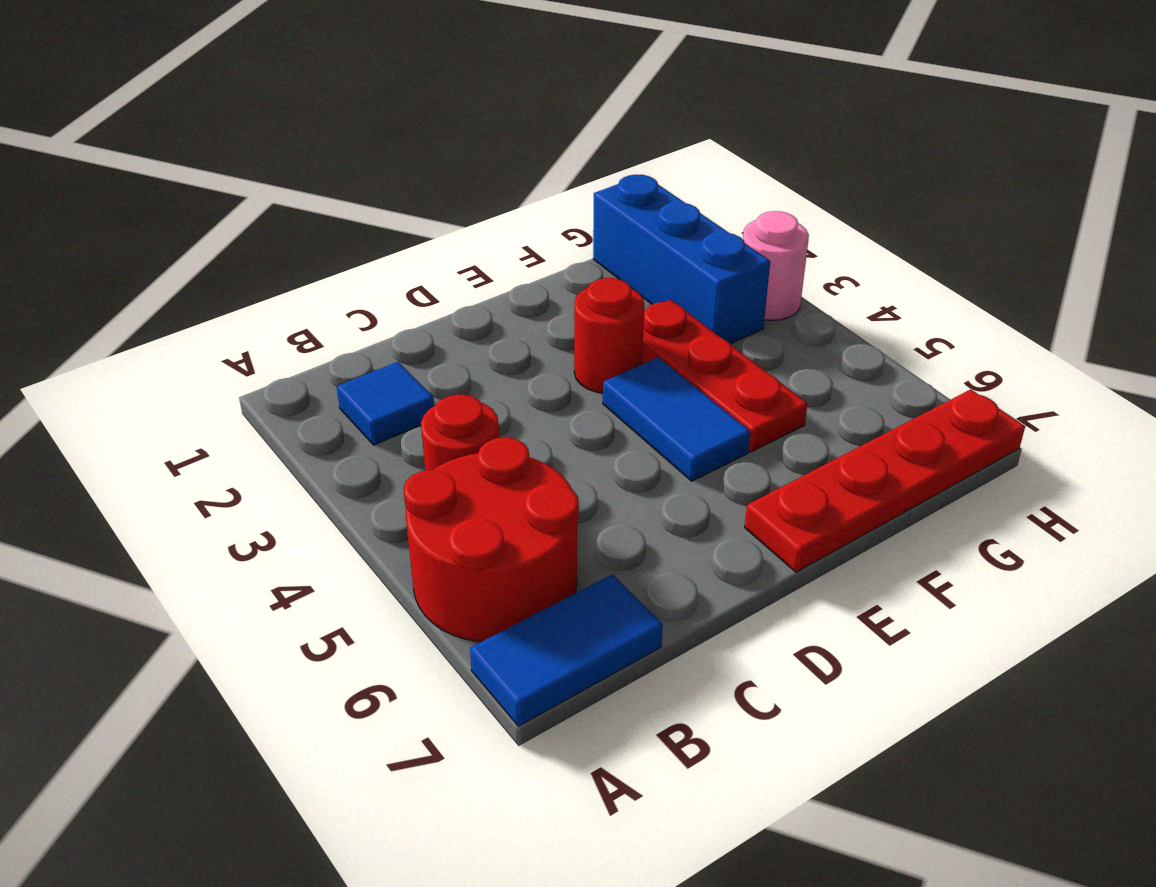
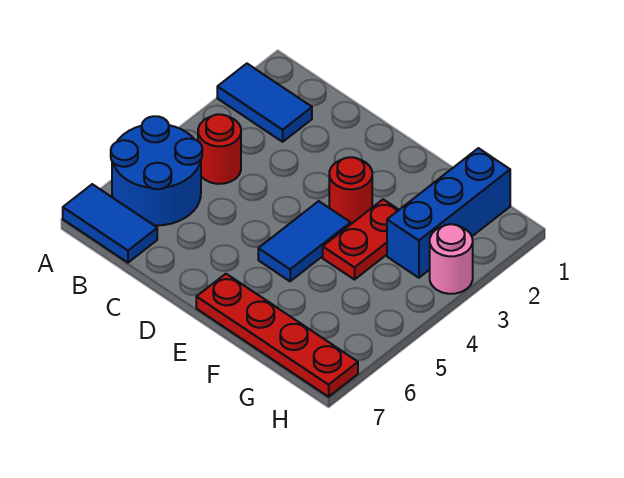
red round brick A5:B6 level 1 -> blue round brick A5:B6 level 1
blue tile B2 level 1 -> blue tile A2:B2 level 1
red plate F3:F5 level 1 -> red plate F3:F4 level 1

